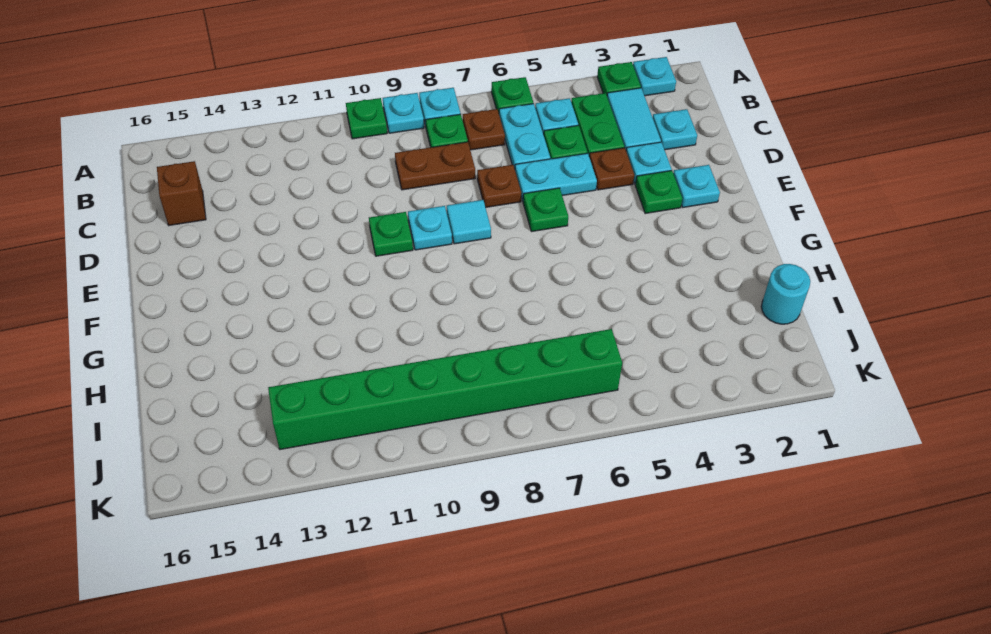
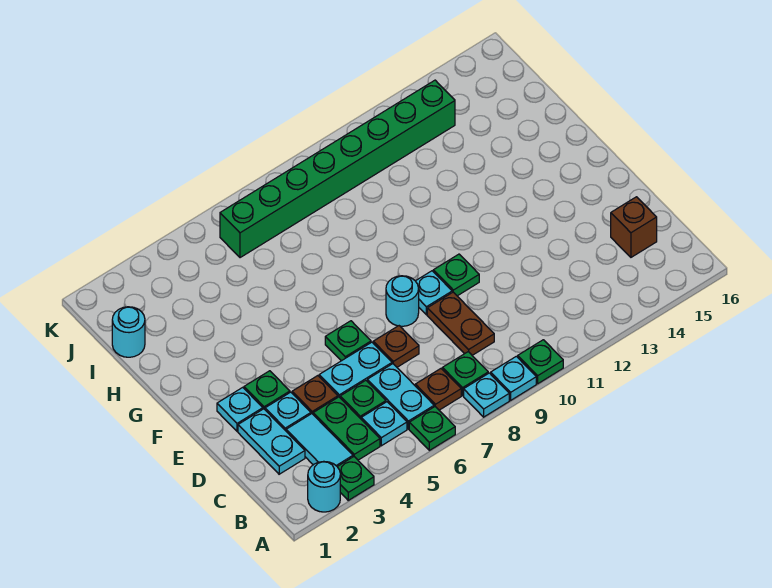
cyan plate A2 level 1 -> cyan round brick A2 level 1
cyan plate C2 level 1 -> cyan plate C2:D2 level 1
brown plate C8:C9 level 1 -> brown plate C9:D9 level 1
cyan tile E8 level 1 -> cyan round brick E8 level 1

